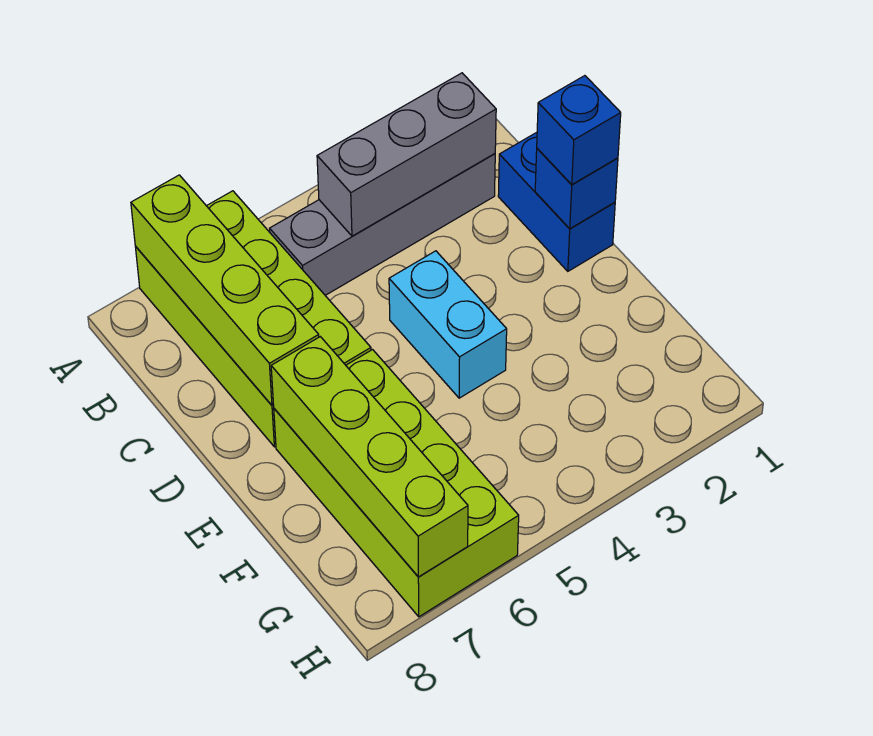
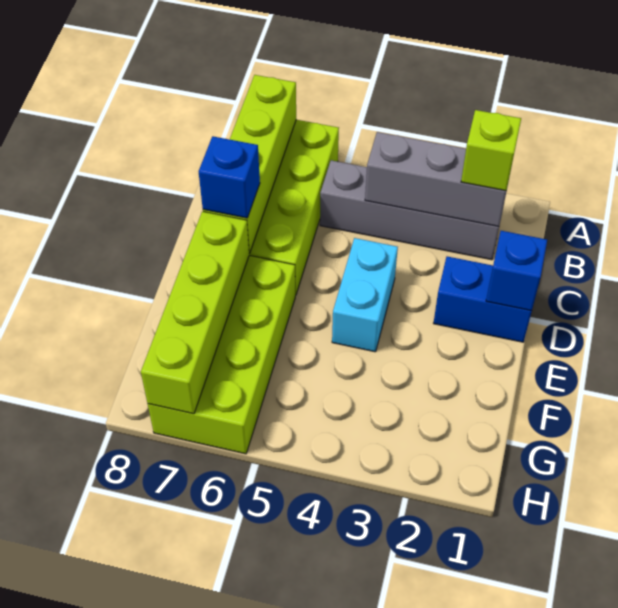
none -> lime brick B2 level 3
blue brick C1:D1 level 1 -> blue brick D1:D2 level 1
blue brick D1 level 3 -> blue brick D7 level 3

